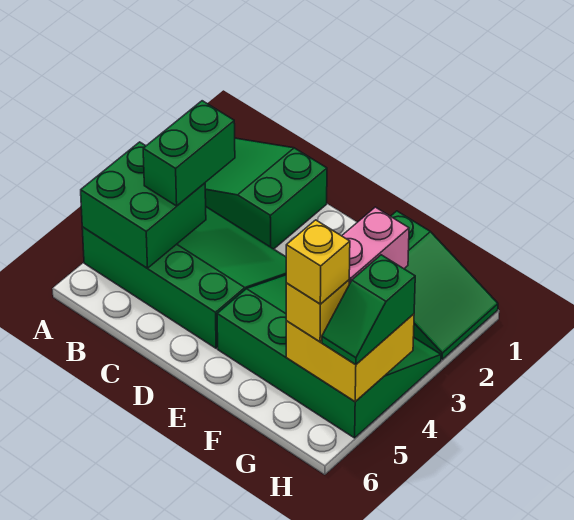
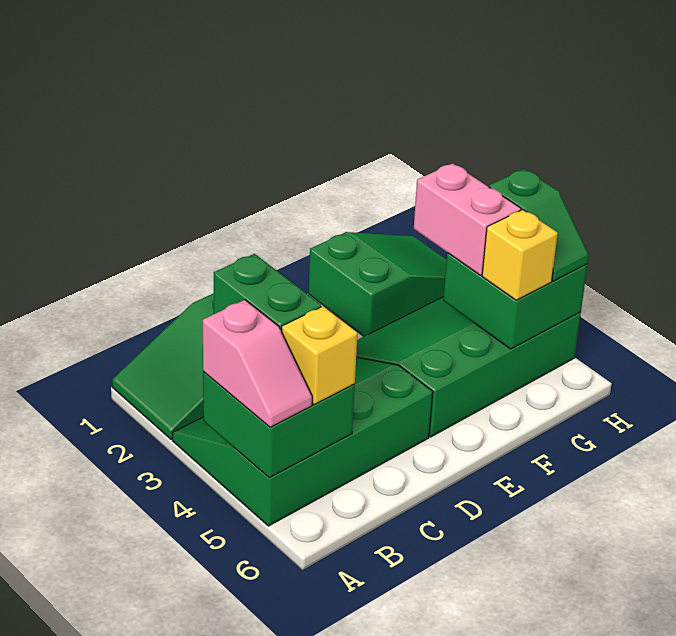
none -> pink slope A4:A5 level 3 top 4
yellow brick G4:H5 level 2 -> green brick G4:H5 level 2
yellow brick G5 level 4 -> yellow brick B5 level 3

